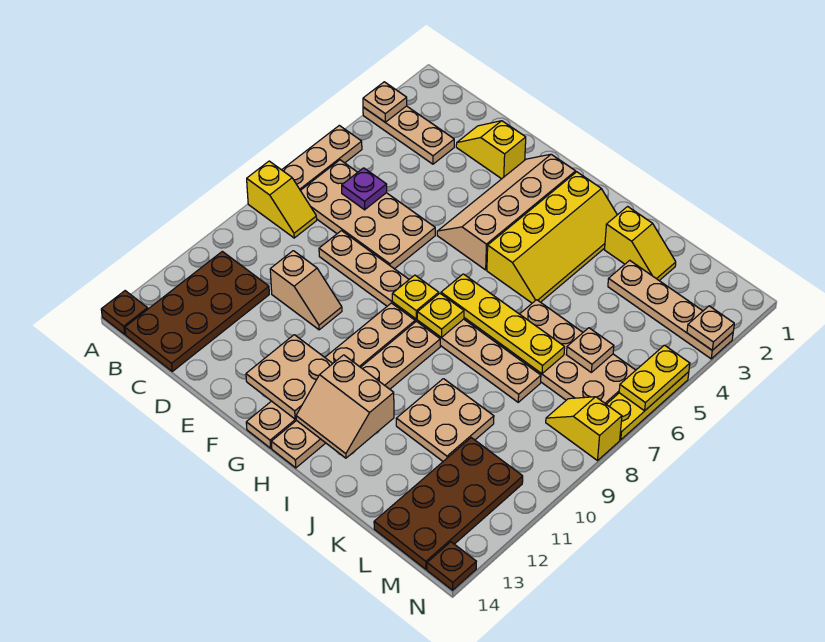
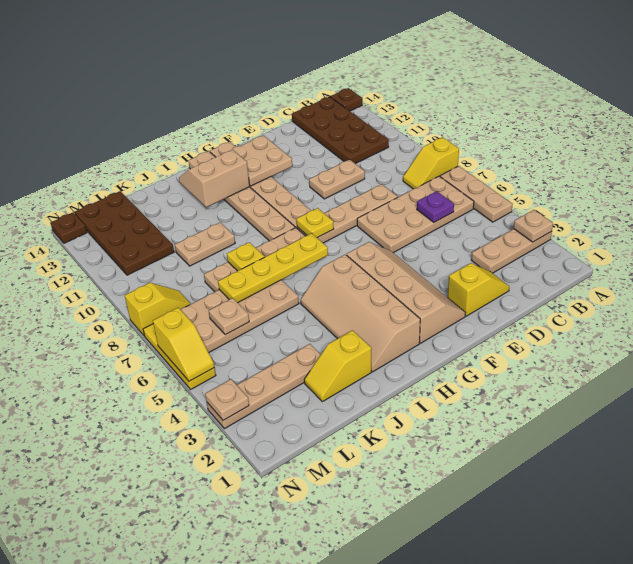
tan slope D10:E10 level 1 top D -> tan plate D10:E10 level 1
yellow slope H2:I5 level 1 top H -> tan slope H2:I5 level 1 top H
yellow plate H8 level 2 -> yellow plate J8 level 2
tan plate J10:K11 level 1 -> tan plate J10:K10 level 1
yellow plate N5:N6 level 2 -> yellow slope N5:N6 level 2 top 6

